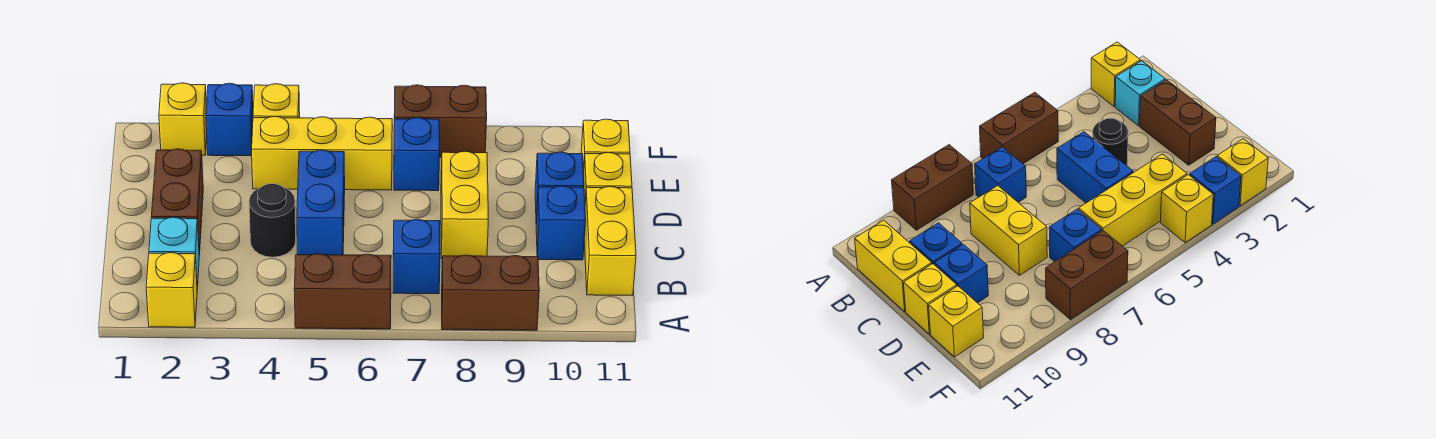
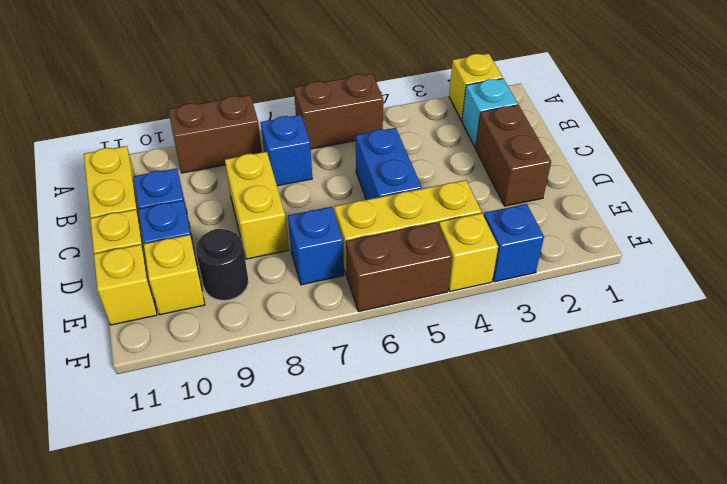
black round brick C4 level 1 -> black round brick E9 level 1
yellow brick F2 level 1 -> yellow brick E10 level 1
brown brick F7:F8 level 1 -> brown brick F5:F6 level 1

